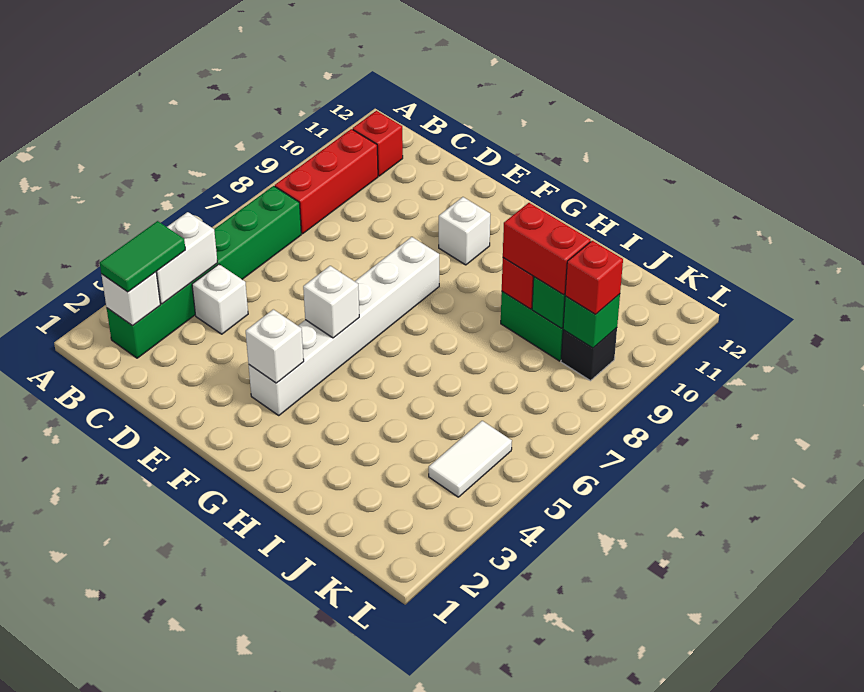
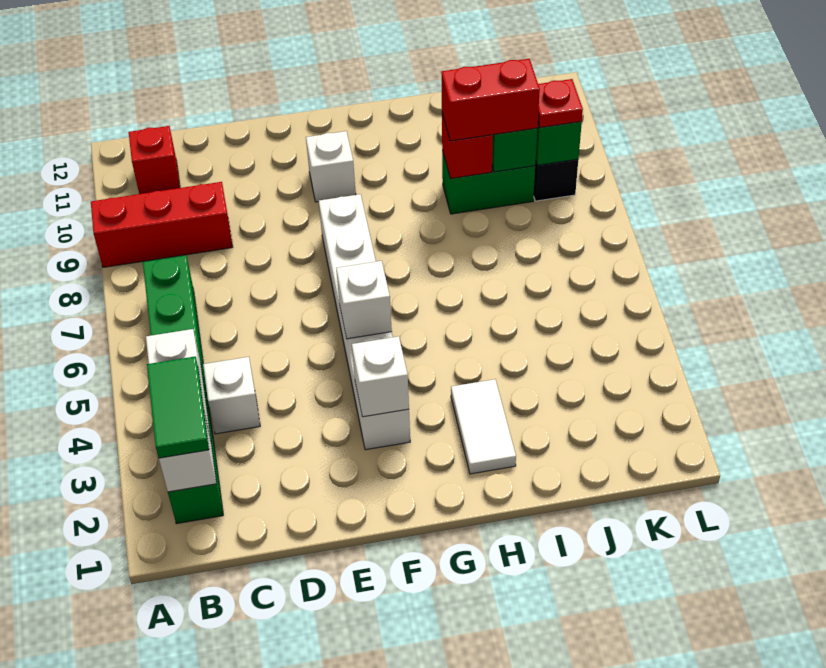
red brick B8:B10 level 1 -> red brick A9:C9 level 1
white tile K4:K5 level 1 -> white tile H2:H3 level 1
red brick K9 level 3 -> red plate K9 level 3

